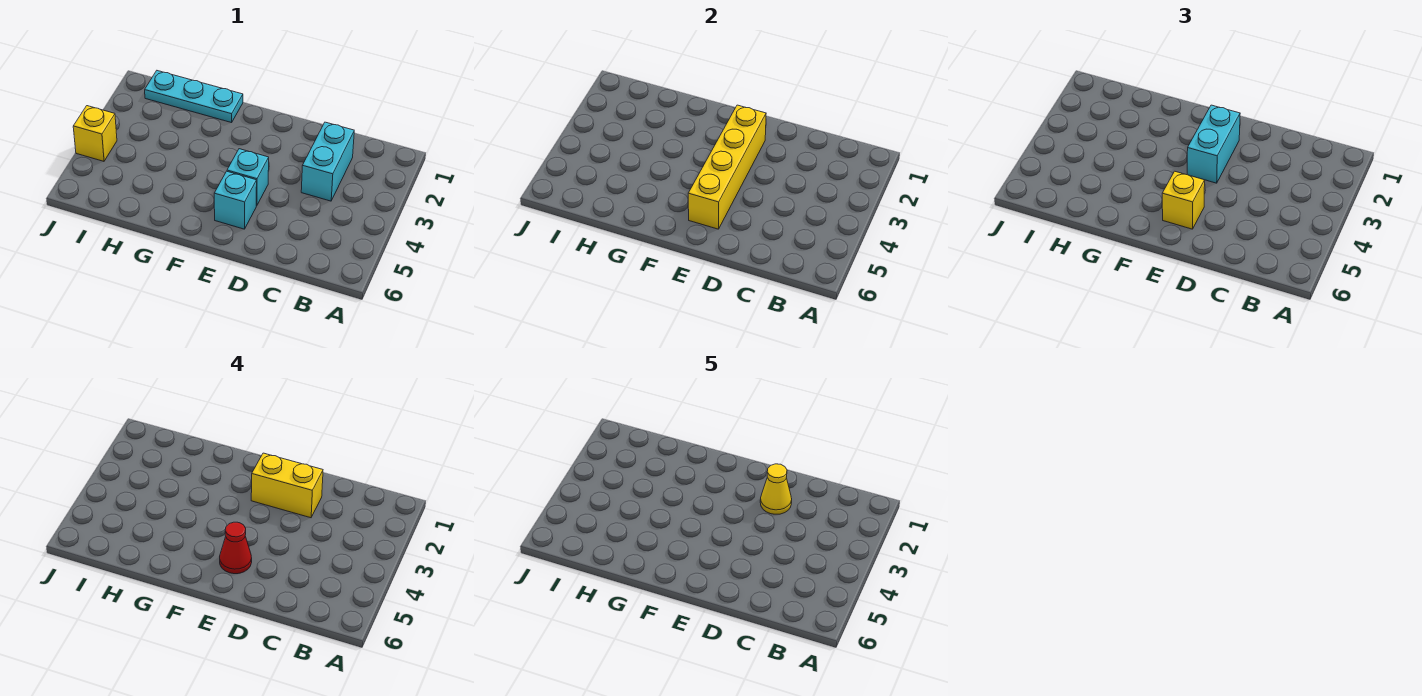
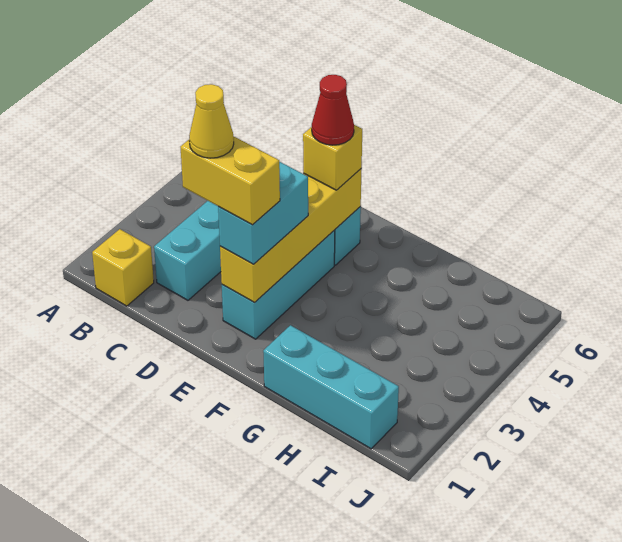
cyan brick E4 level 1 -> cyan brick E2:E4 level 1
cyan plate G1:I1 level 1 -> cyan brick G1:I1 level 1
yellow brick J4 level 1 -> yellow brick B1 level 1

